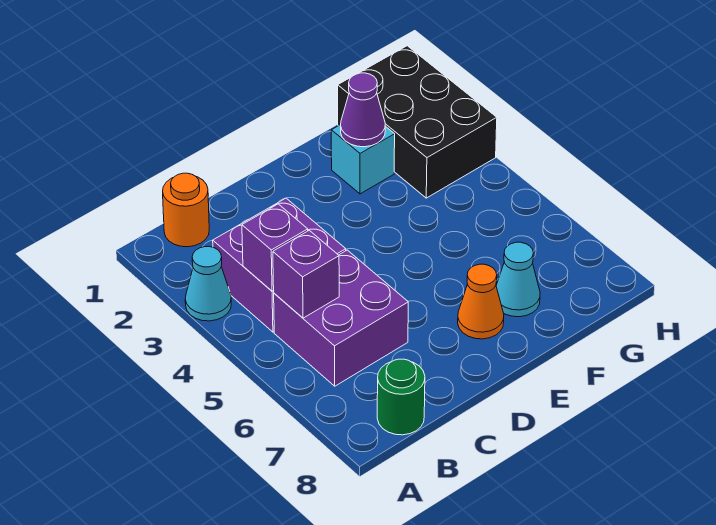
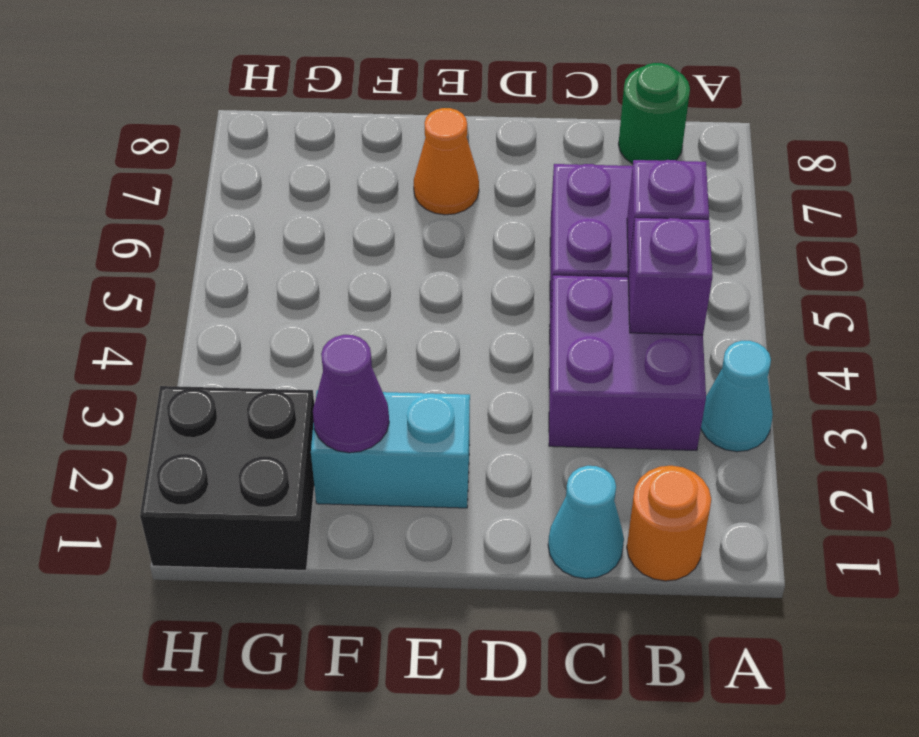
cyan brick F2 level 1 -> cyan brick E2:F2 level 1
cyan cone F7 level 1 -> cyan cone C1 level 1
black brick G1:H3 level 1 -> black brick G1:H2 level 1

